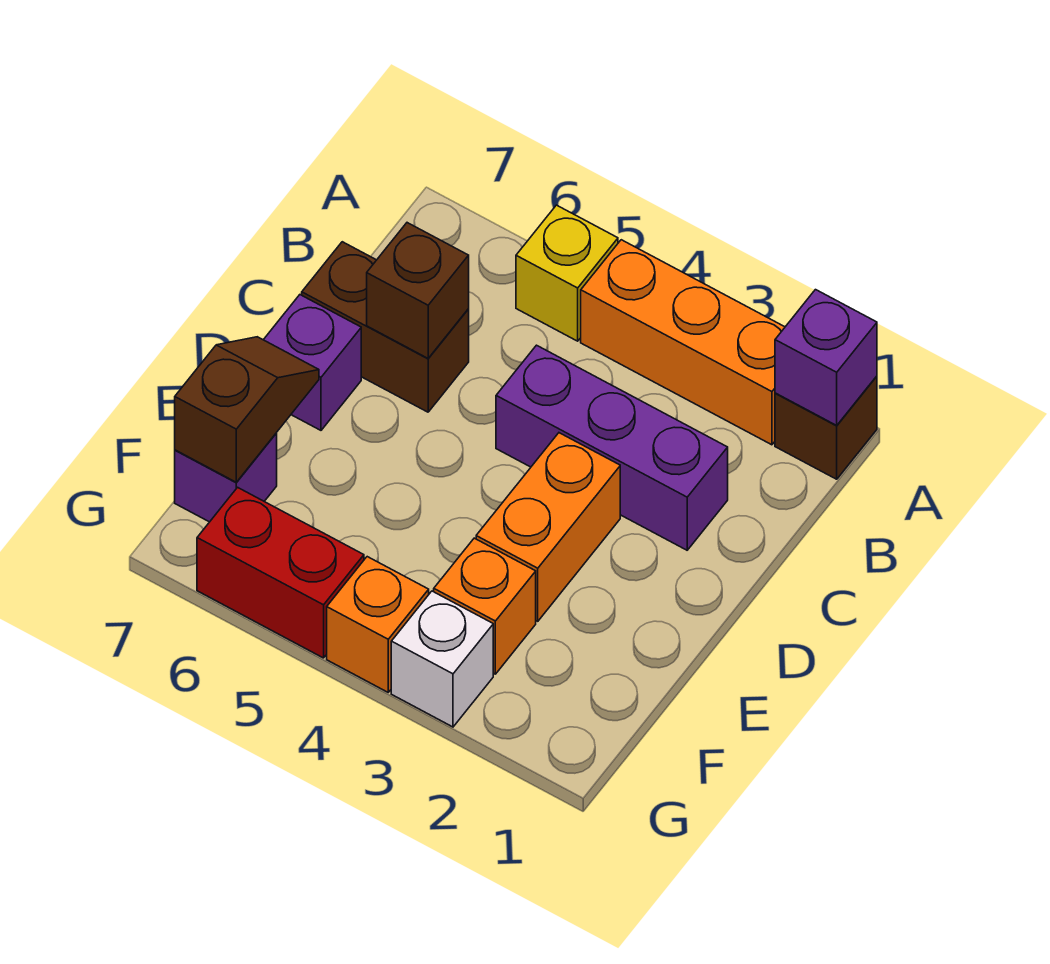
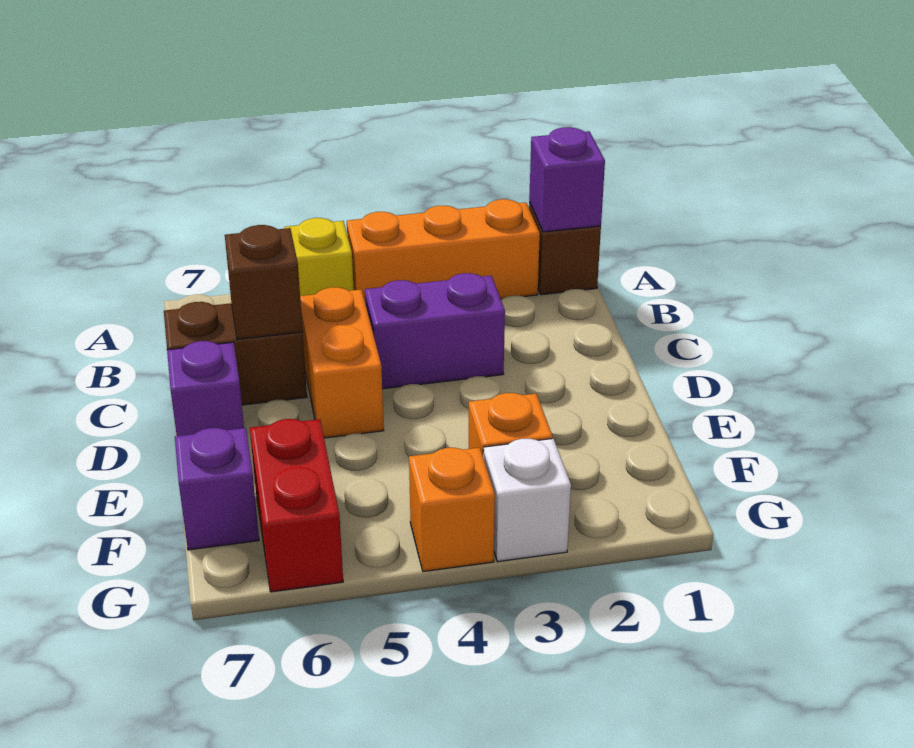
purple brick C2:C4 level 1 -> purple brick C3:C4 level 1
orange brick D3:E3 level 1 -> orange brick C5:D5 level 1
brown slope E7:F7 level 2 top F -> none
red brick G5:G6 level 1 -> red brick F6:G6 level 1

